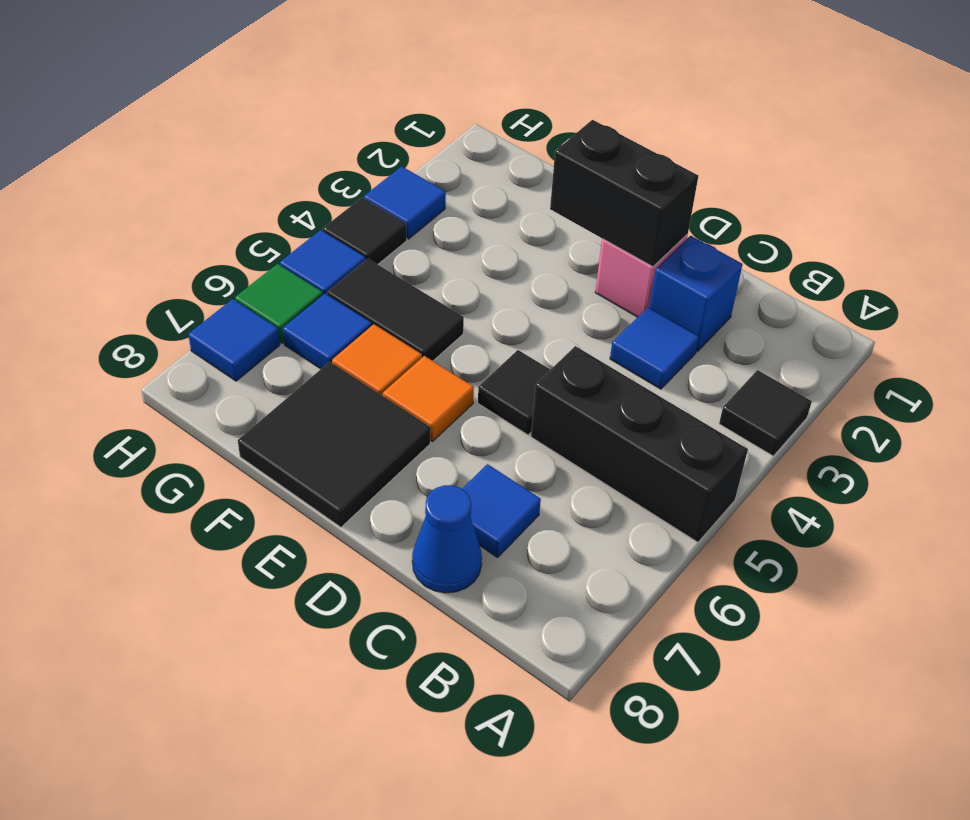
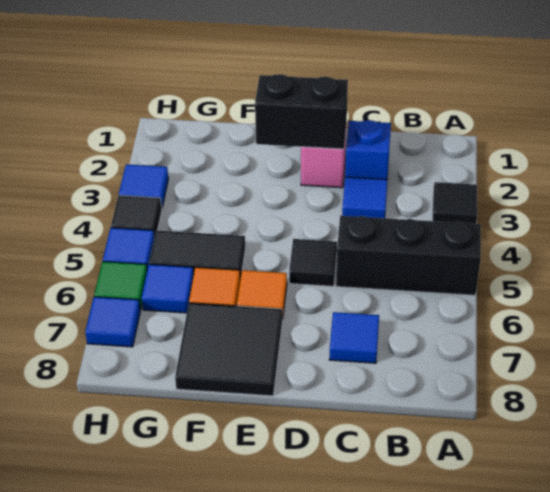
blue cone C8 level 1 -> none

